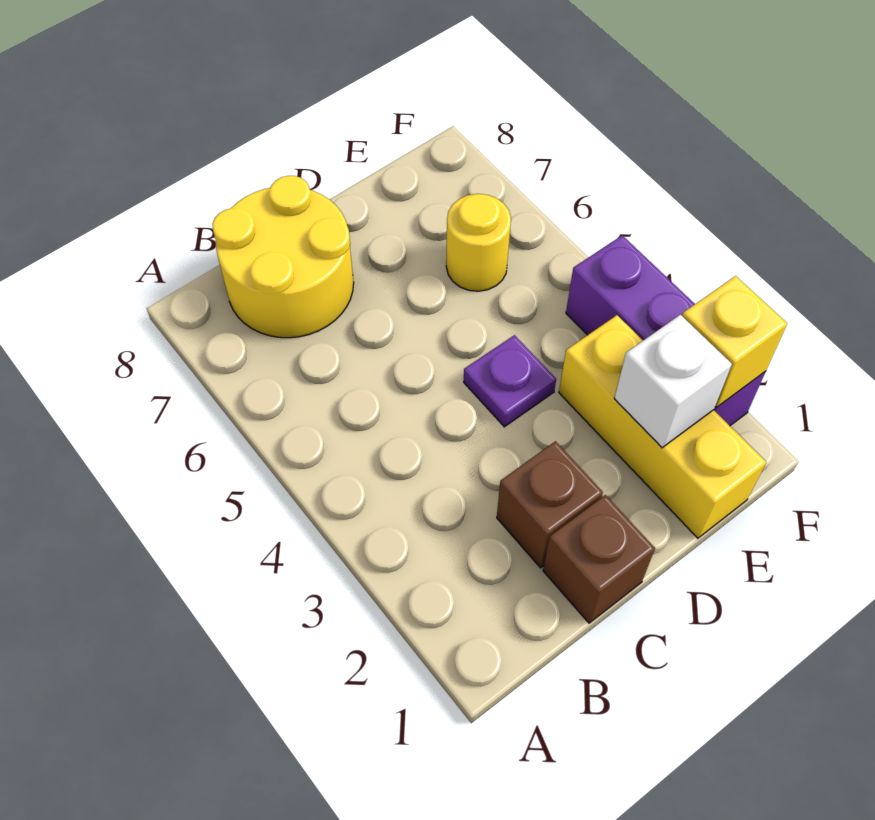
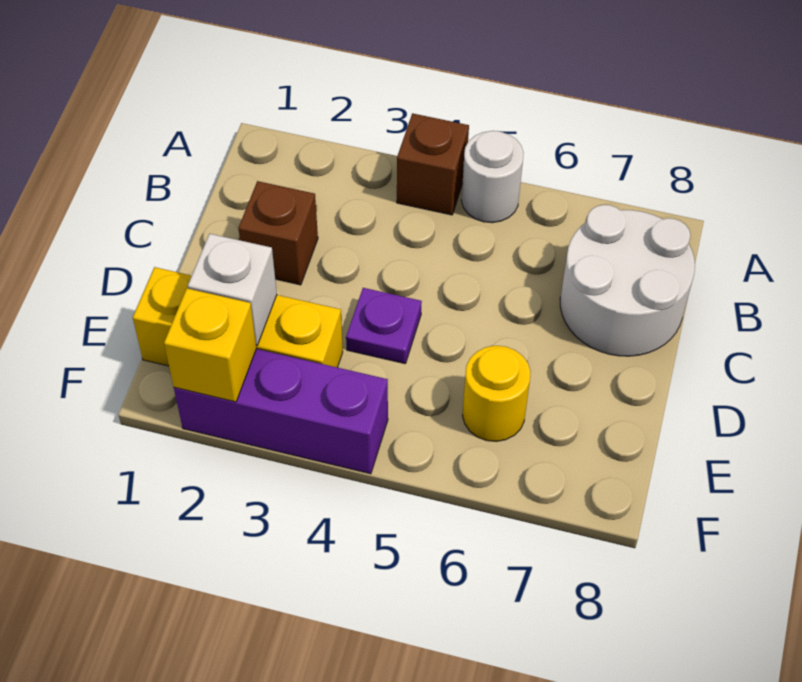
none -> white round brick A5 level 1
yellow round brick B7:C8 level 1 -> white round brick B7:C8 level 1
brown brick C1 level 1 -> brown brick A4 level 1

